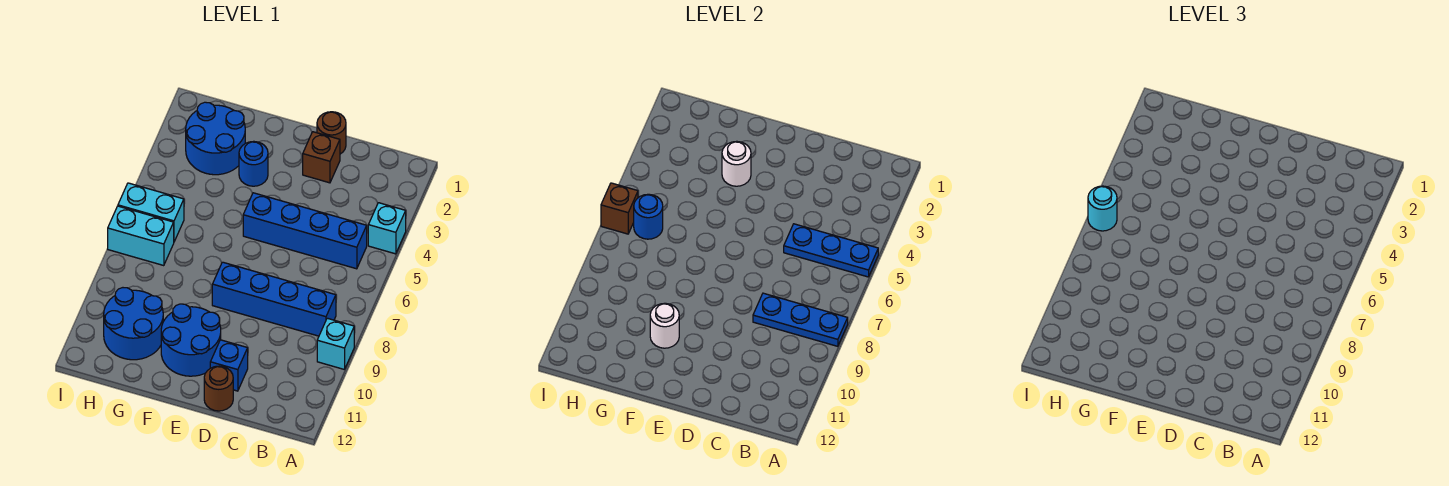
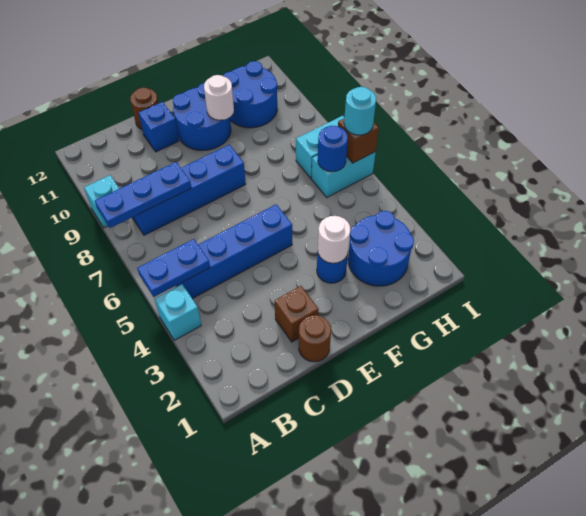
blue plate A5:C5 level 2 -> blue plate A5:B5 level 2

